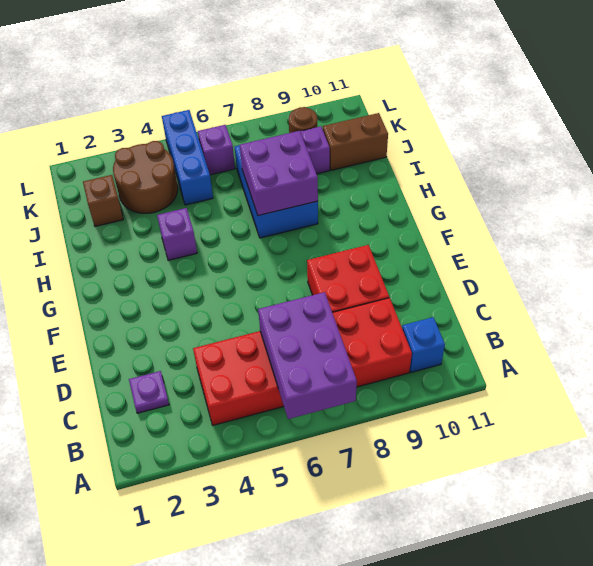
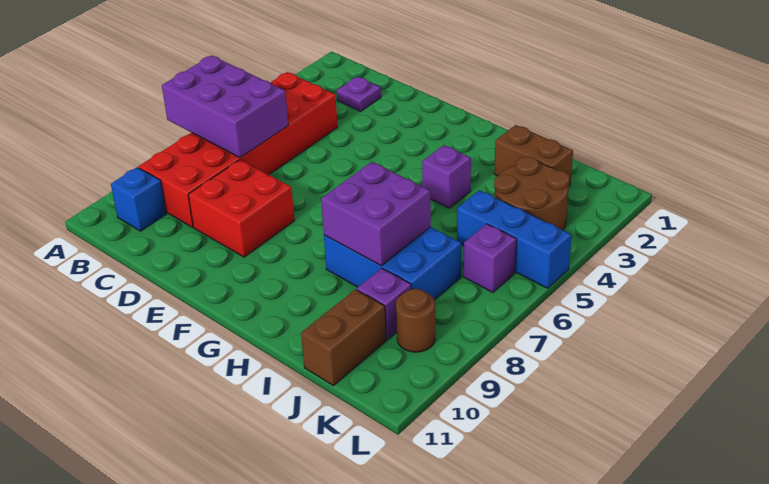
brown brick J2 level 1 -> brown brick I2:J2 level 1

